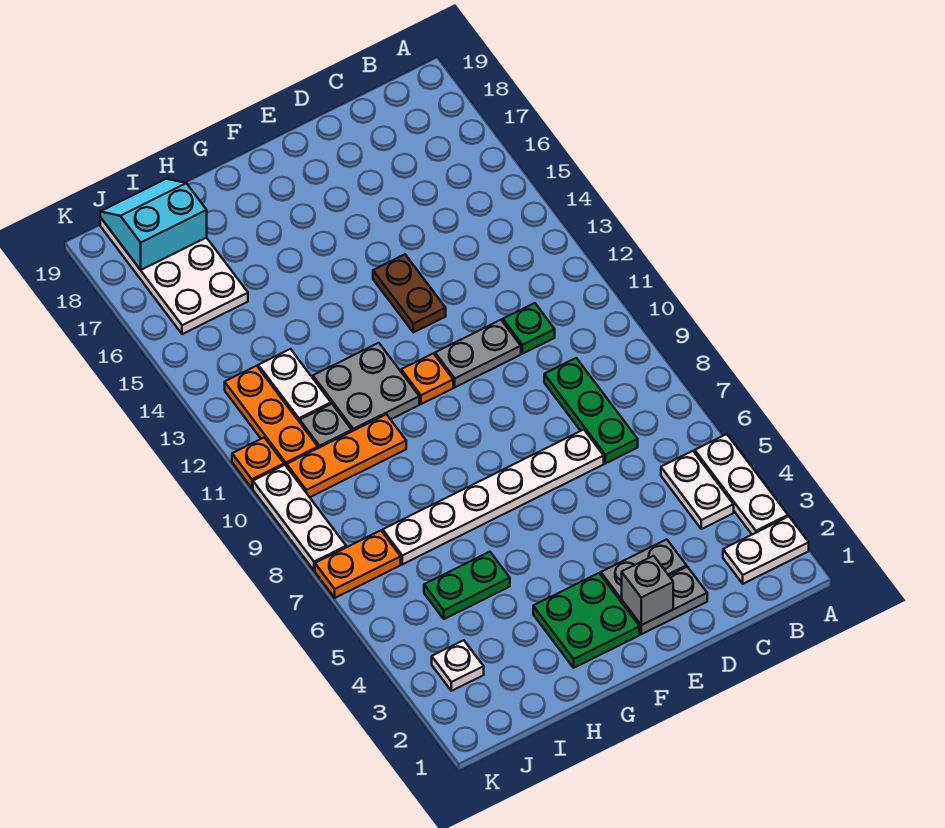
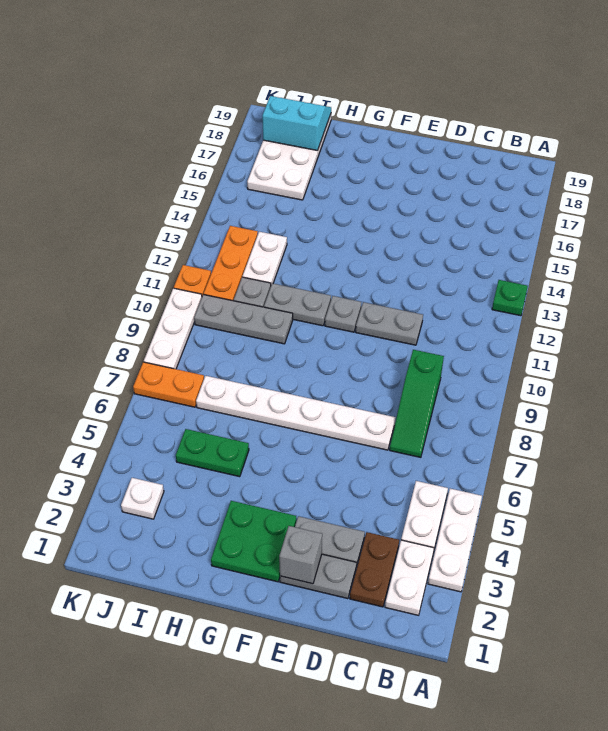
white plate A2:B2 level 1 -> white plate B2:B3 level 1
green plate C7:C9 level 1 -> green slope C7:C9 level 1 top 9
green plate C11 level 1 -> green plate A13 level 1
brown plate E13:E14 level 1 -> brown plate C2:C3 level 1
orange plate F11 level 1 -> grey plate F11 level 1
grey plate G11:H12 level 1 -> grey plate G11:H11 level 1
orange plate H10:J10 level 1 -> grey plate H10:J10 level 1

